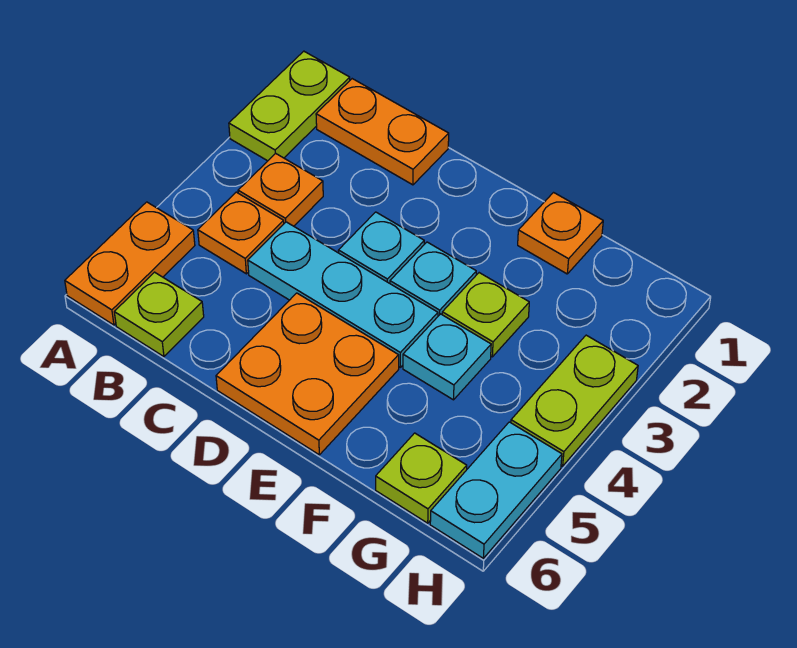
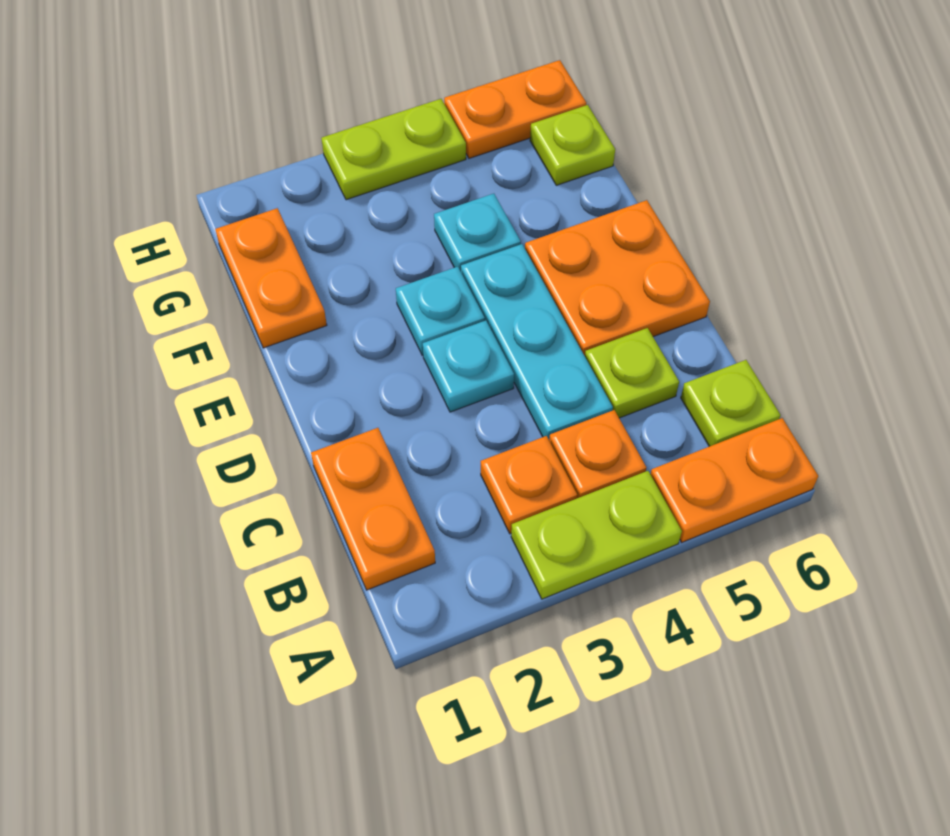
lime plate A1:A2 level 1 -> lime plate A3:A4 level 1
orange plate F1 level 1 -> orange plate F1:G1 level 1
lime plate F3 level 1 -> lime plate C5 level 1
cyan plate H5:H6 level 1 -> orange plate H5:H6 level 1

